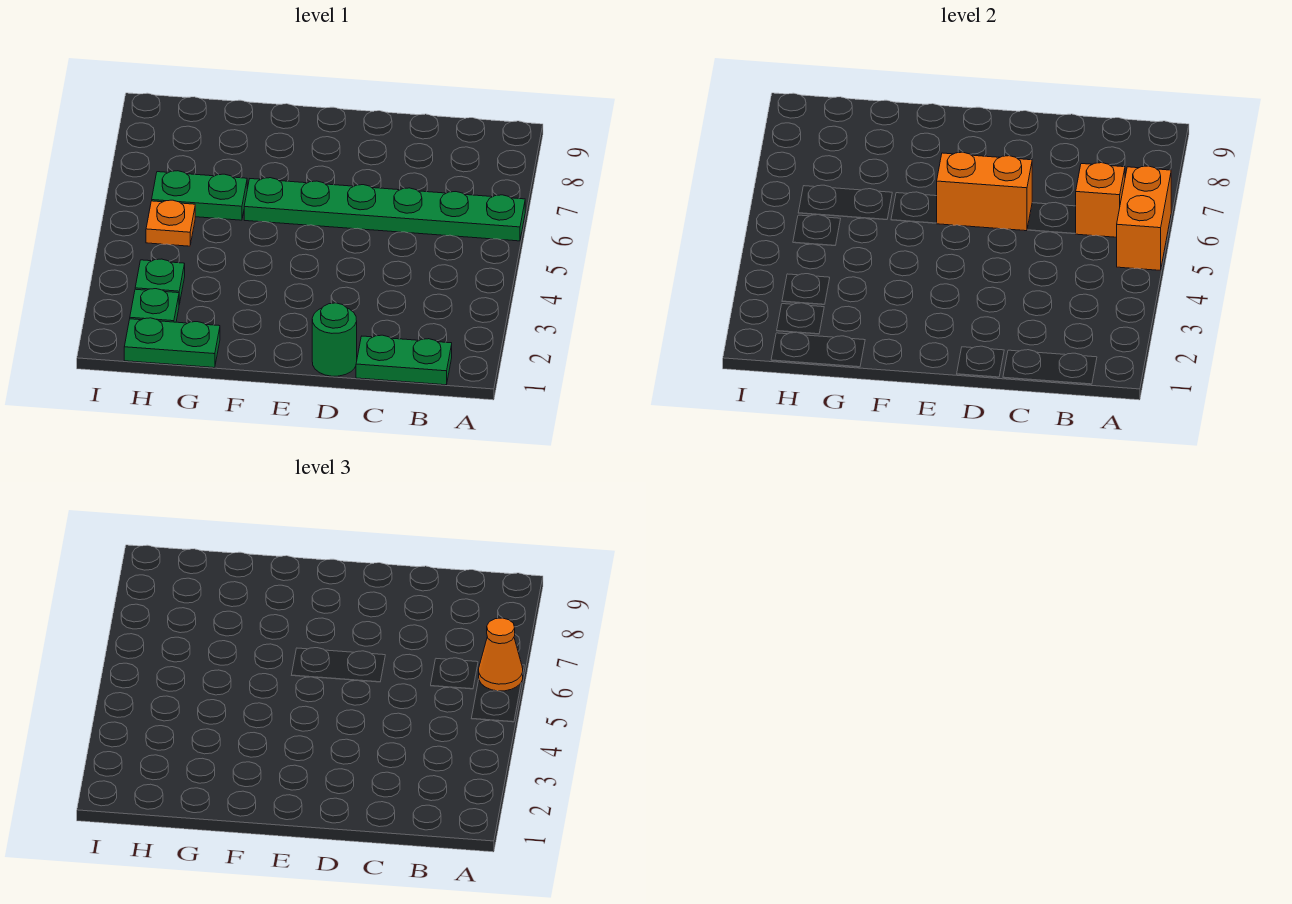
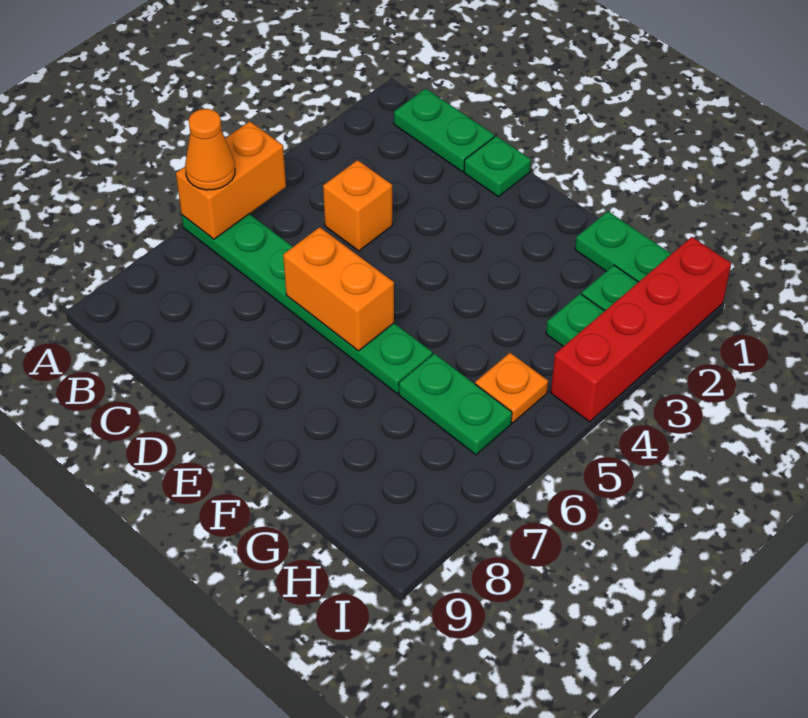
orange brick B6 level 2 -> orange brick C4 level 1
green round brick D1 level 1 -> green plate D1 level 1
none -> red brick I1:I4 level 1

